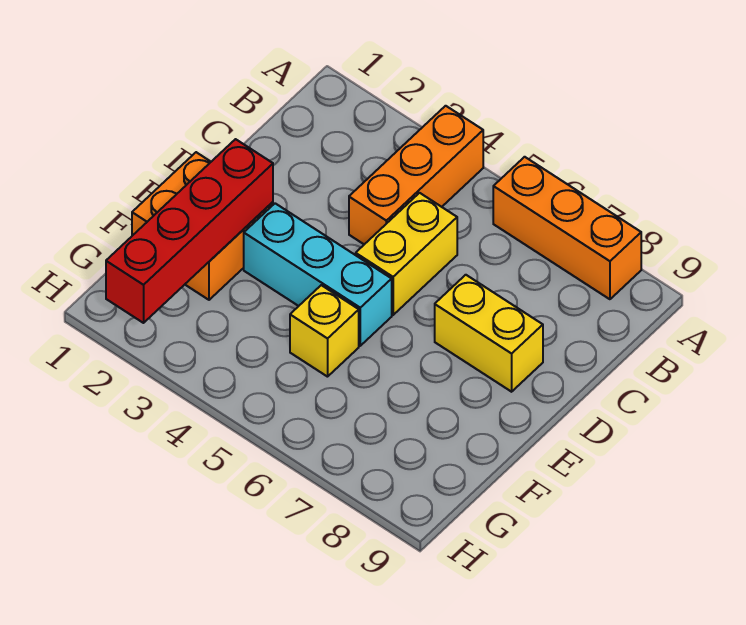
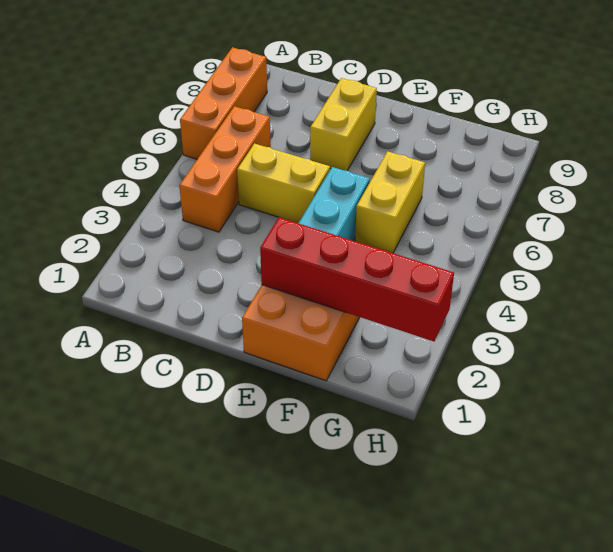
orange brick A4:C4 level 1 -> orange brick B4:B6 level 1
yellow brick F5 level 1 -> yellow brick F5:F6 level 1

